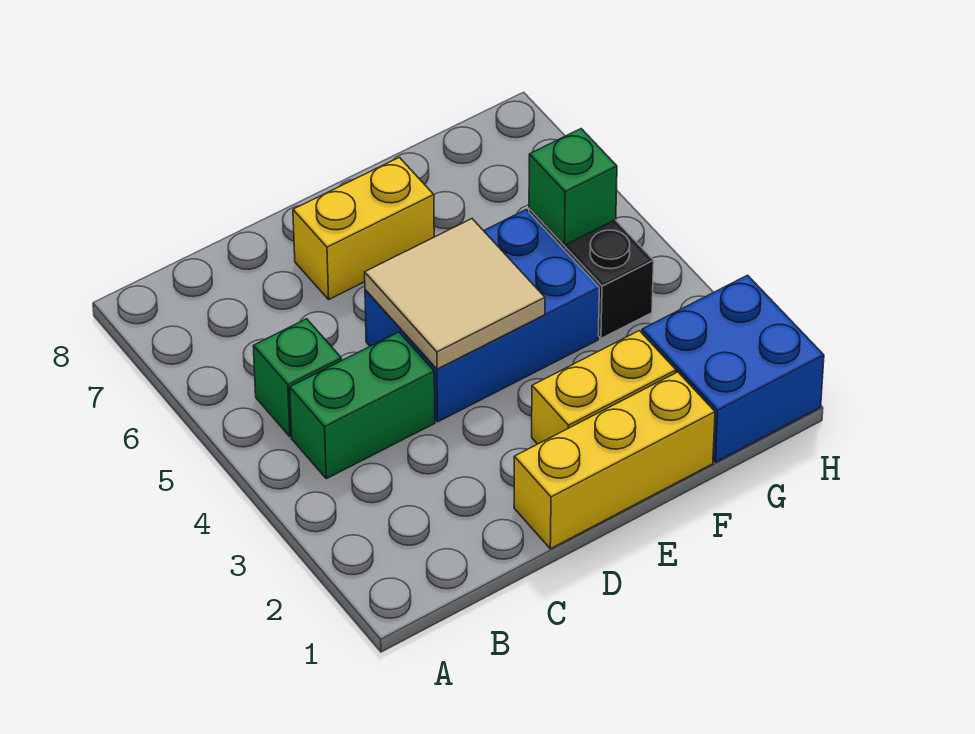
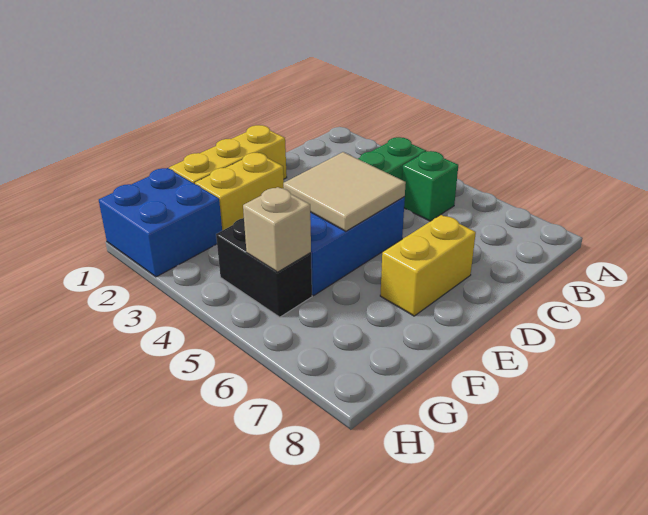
green brick G5 level 2 -> tan brick G5 level 2

